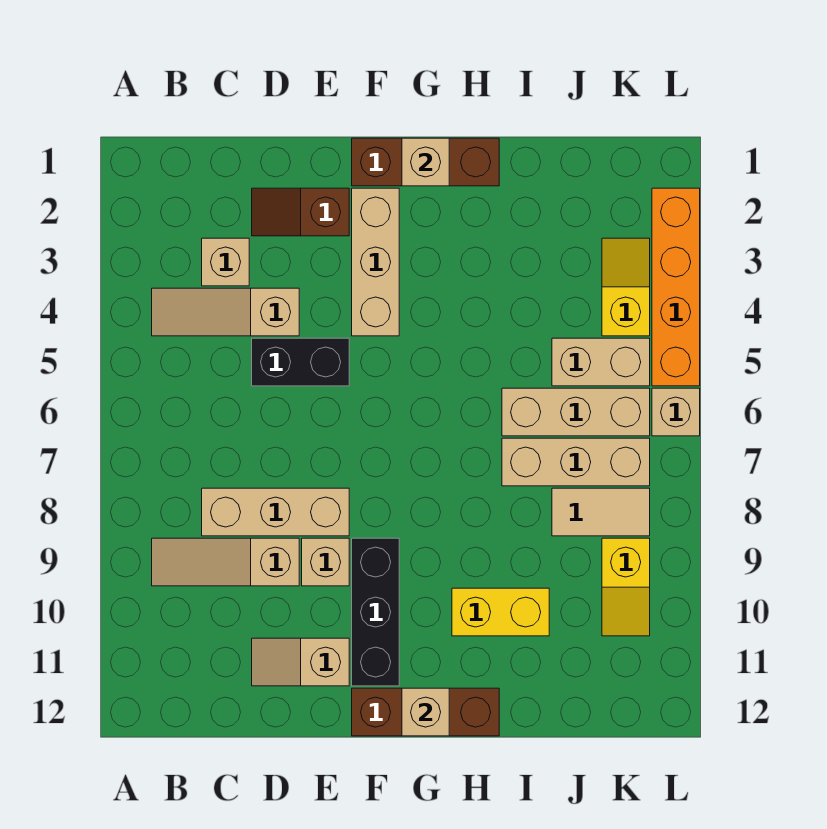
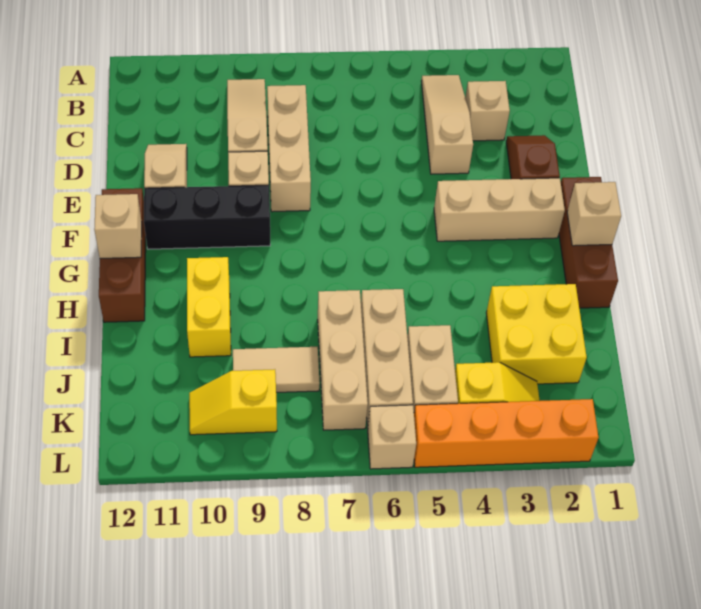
black brick D5:E5 level 1 -> none
none -> yellow brick I2:J3 level 1
tan tile J8:K8 level 1 -> tan tile J8:J9 level 1

